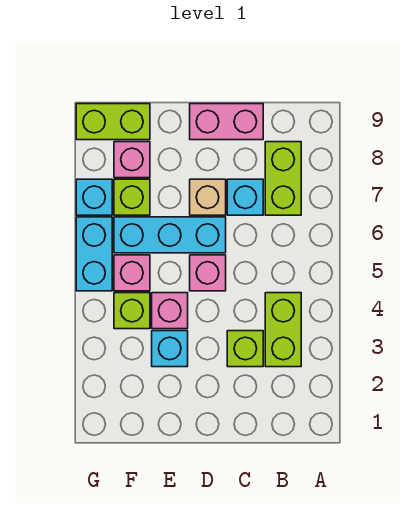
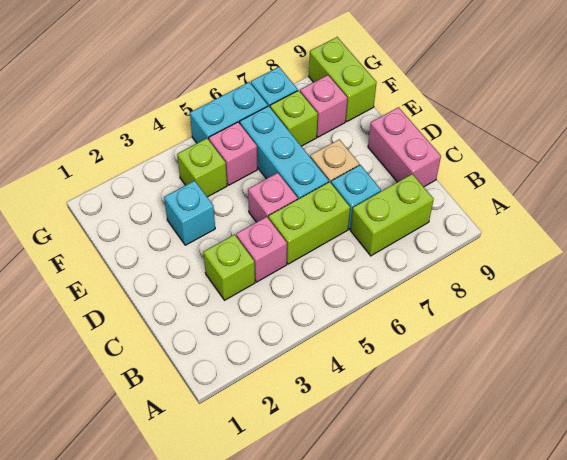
lime brick B3:B4 level 1 -> lime brick C5:C6 level 1
pink brick E4 level 1 -> pink brick C4 level 1

